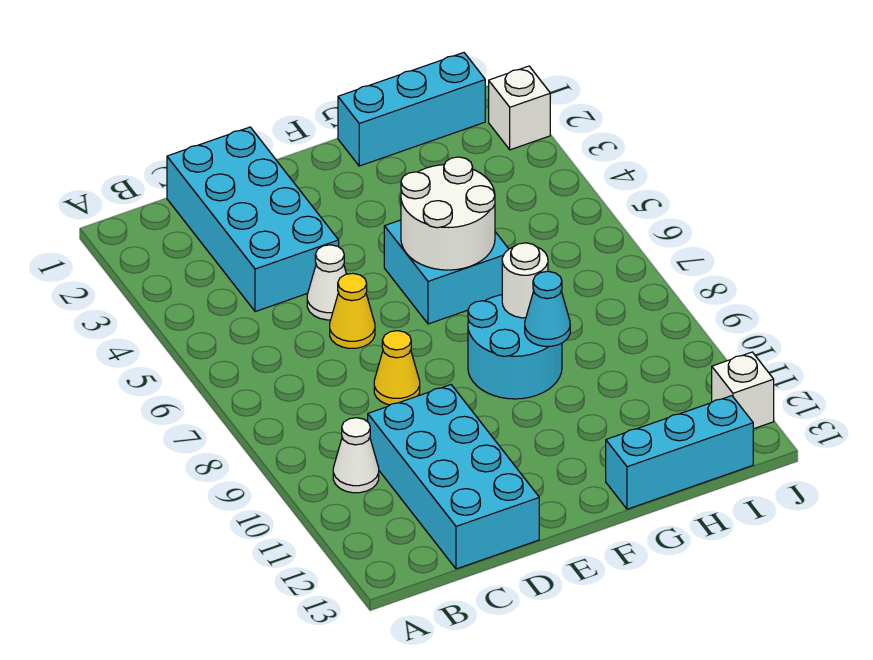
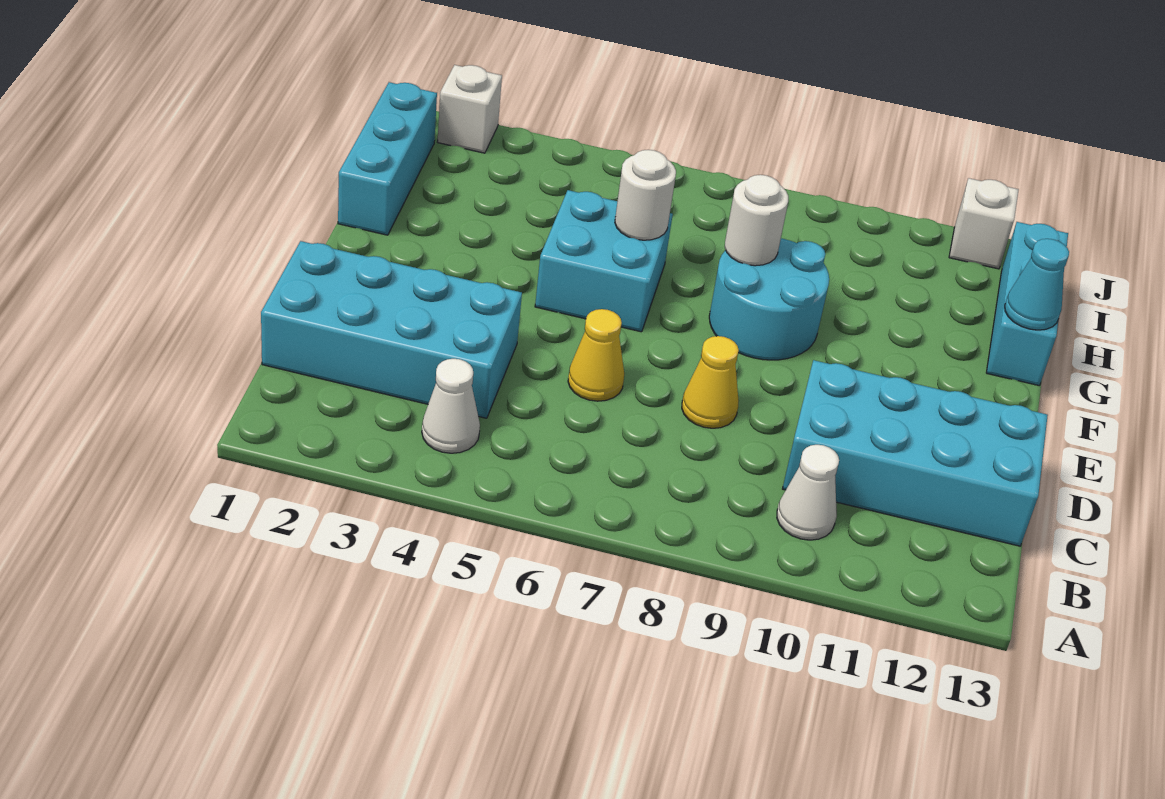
white cone D5 level 1 -> white cone B4 level 1
white round brick F5:G6 level 2 -> white round brick G6 level 2
cyan cone G9 level 2 -> cyan cone G13 level 2

